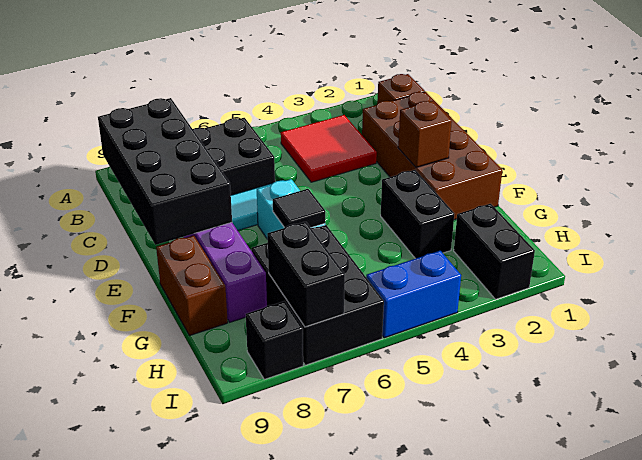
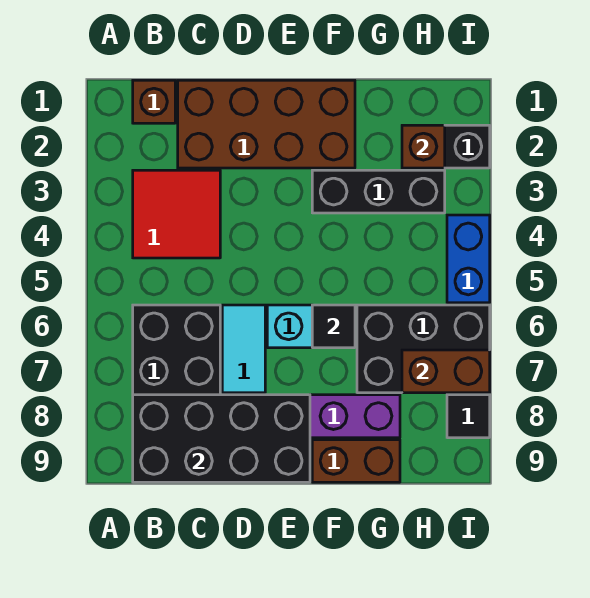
brown brick E2 level 2 -> brown brick H2 level 2
black brick F3:G3 level 1 -> black brick F3:H3 level 1
black brick H7:I7 level 2 -> brown brick H7:I7 level 2
black brick I8 level 1 -> black tile I8 level 1

